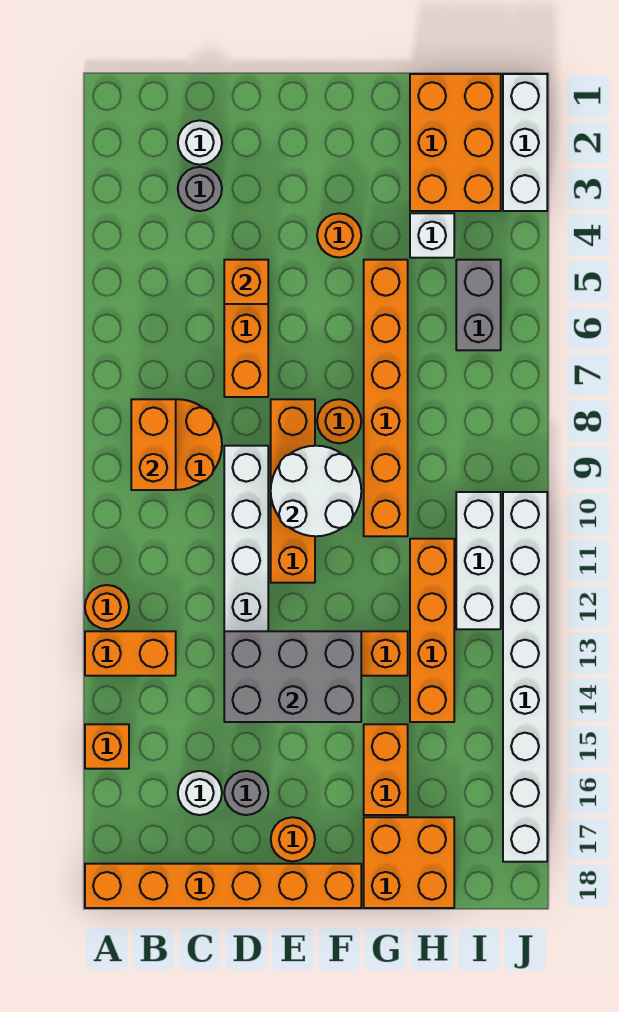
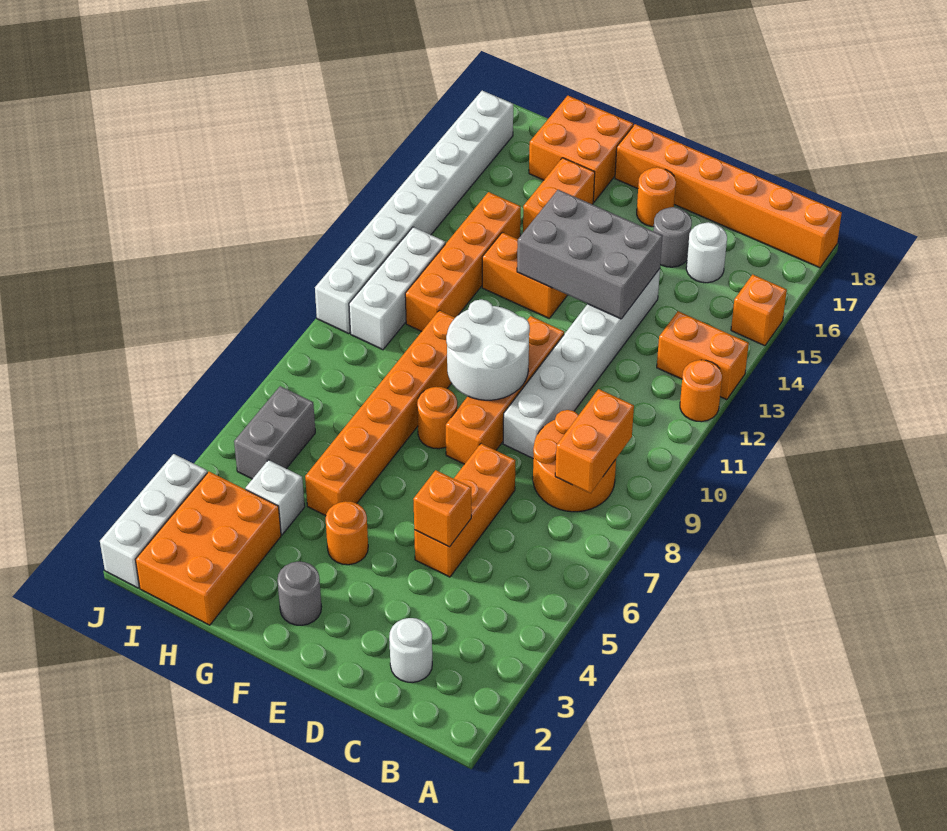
grey round brick C3 level 1 -> grey round brick F2 level 1

